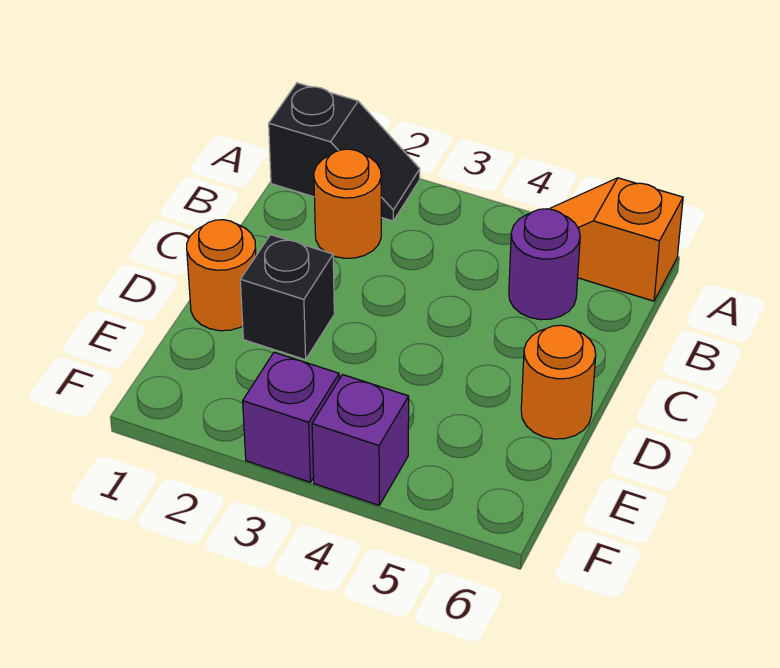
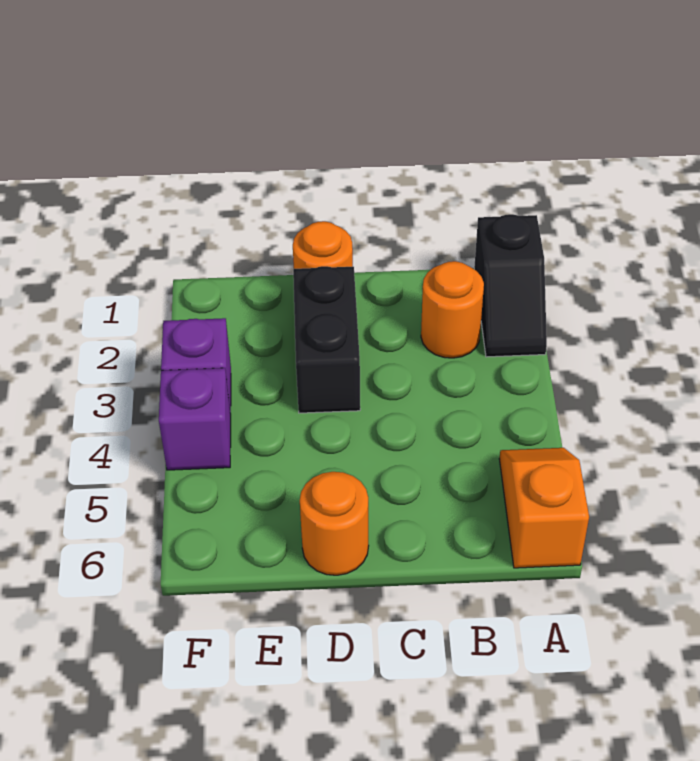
purple round brick B5 level 1 -> none
black brick D2 level 1 -> black brick D2:D3 level 1

